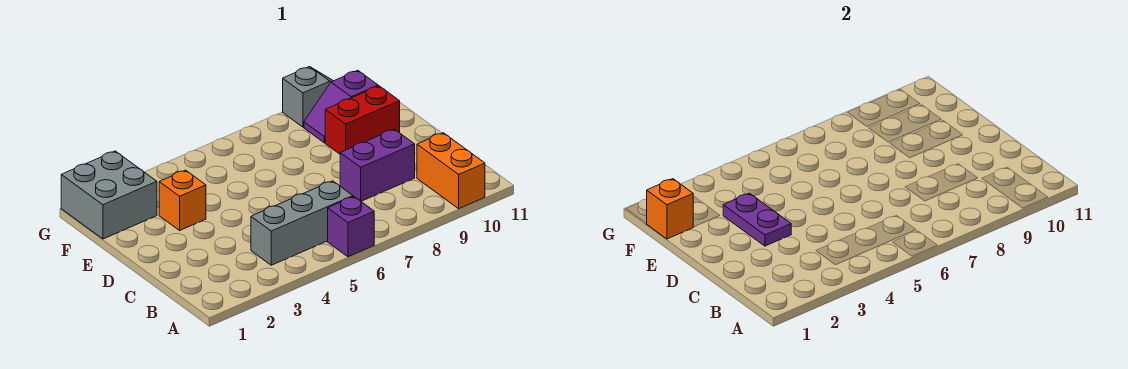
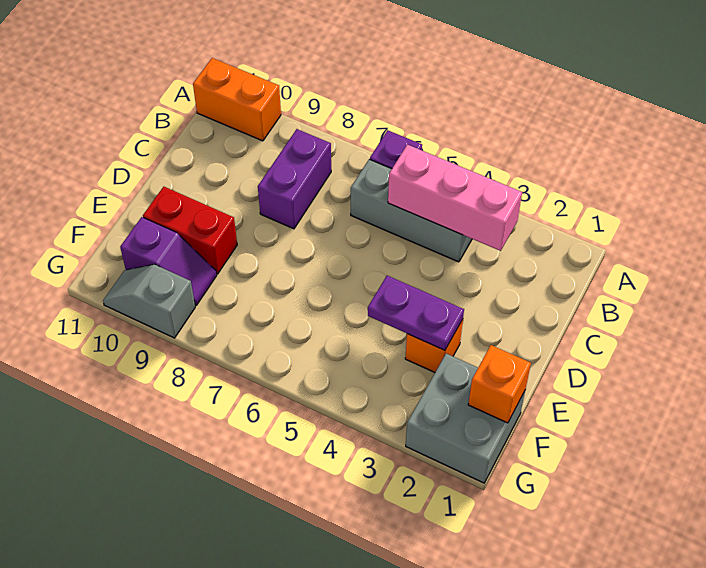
orange brick A10:B10 level 1 -> orange brick A10:A11 level 1
none -> pink brick B3:B5 level 2
purple brick C8:C9 level 1 -> purple brick B8:C8 level 1
purple plate D3:E3 level 2 -> purple plate E3:E4 level 2

